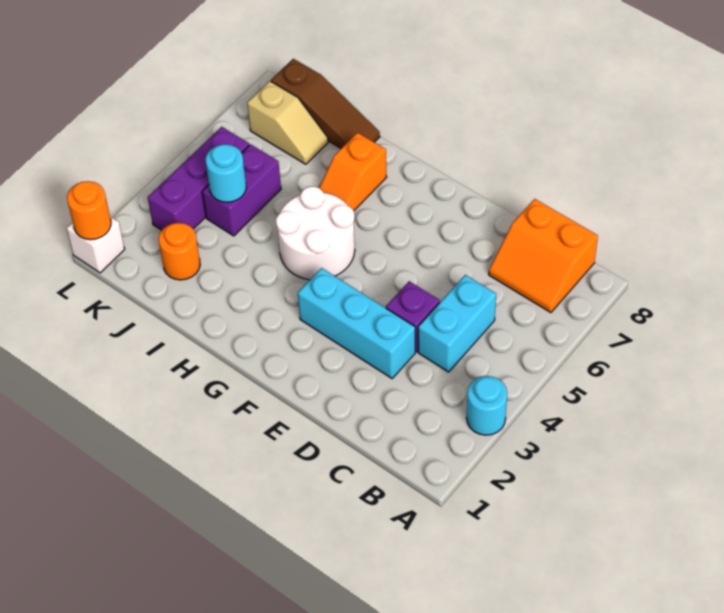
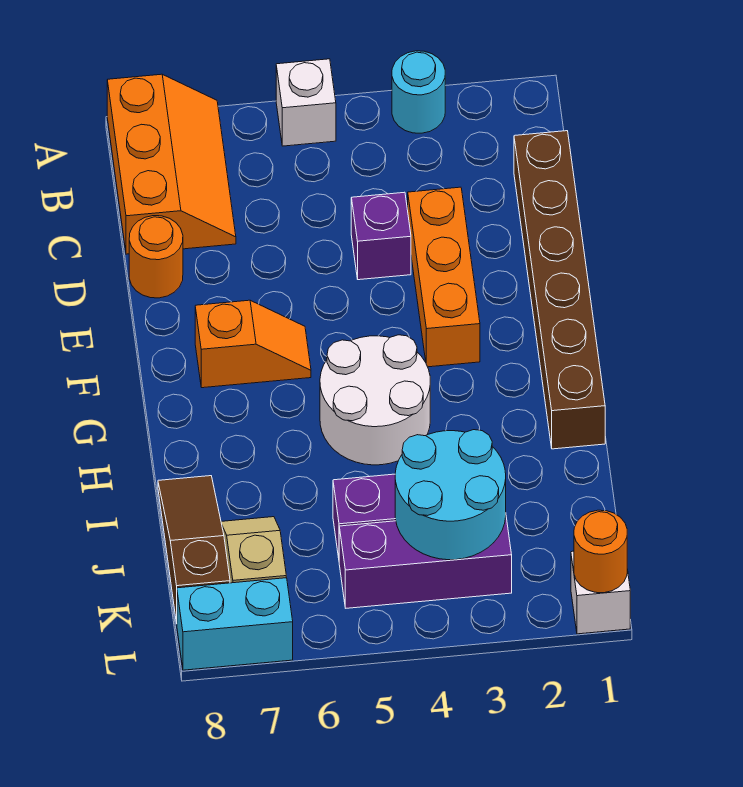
none -> white brick A5 level 1
orange slope B7:C8 level 1 top 8 -> orange slope A7:C8 level 1 top 8
none -> brown brick C1:H1 level 1
cyan brick C4:C5 level 1 -> cyan brick L7:L8 level 1
cyan brick D3:F3 level 1 -> orange brick D3:F3 level 1
orange slope H6:H7 level 1 top 7 -> orange slope F6:F7 level 1 top 7
orange round brick J2 level 1 -> orange round brick D8 level 1
cyan round brick J4 level 2 -> cyan round brick J3:K4 level 2

